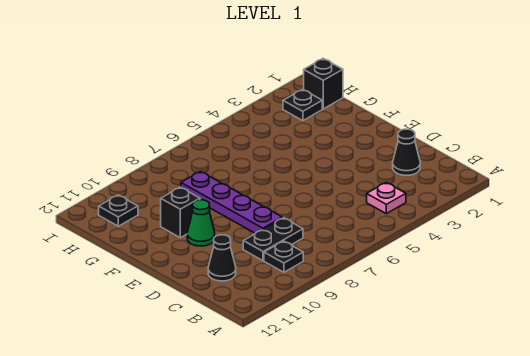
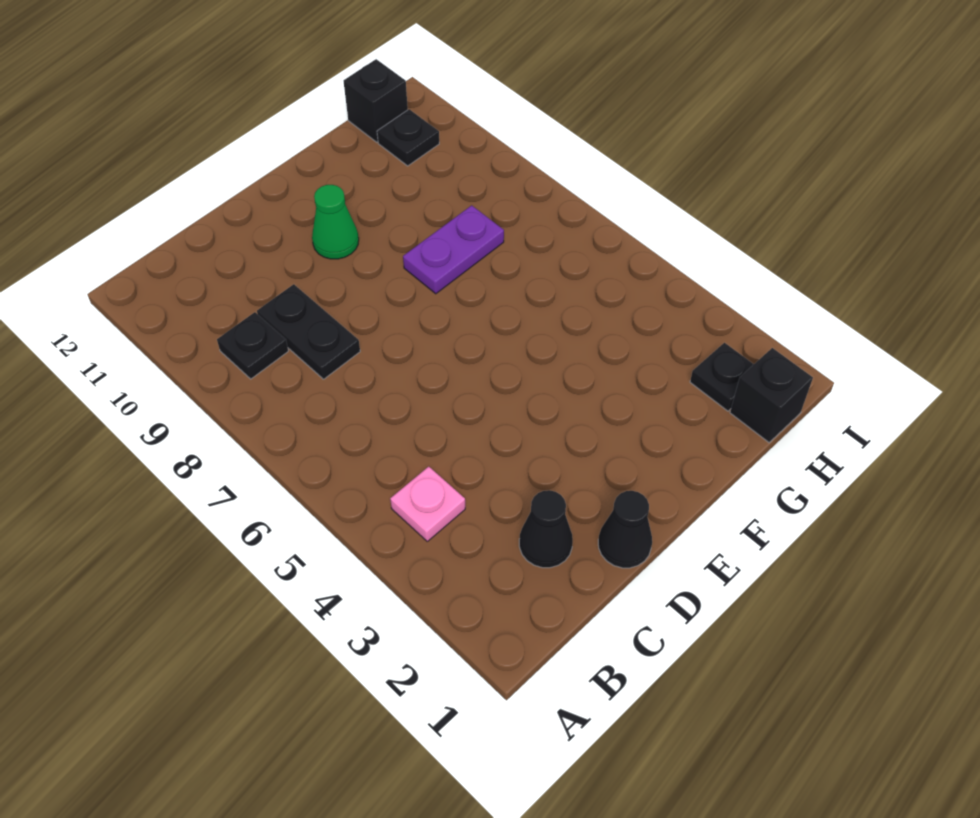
black cone C11 level 1 -> black cone D1 level 1
purple plate D8:G8 level 1 -> purple plate F8:G8 level 1
black brick F10 level 1 -> black brick H12 level 1

